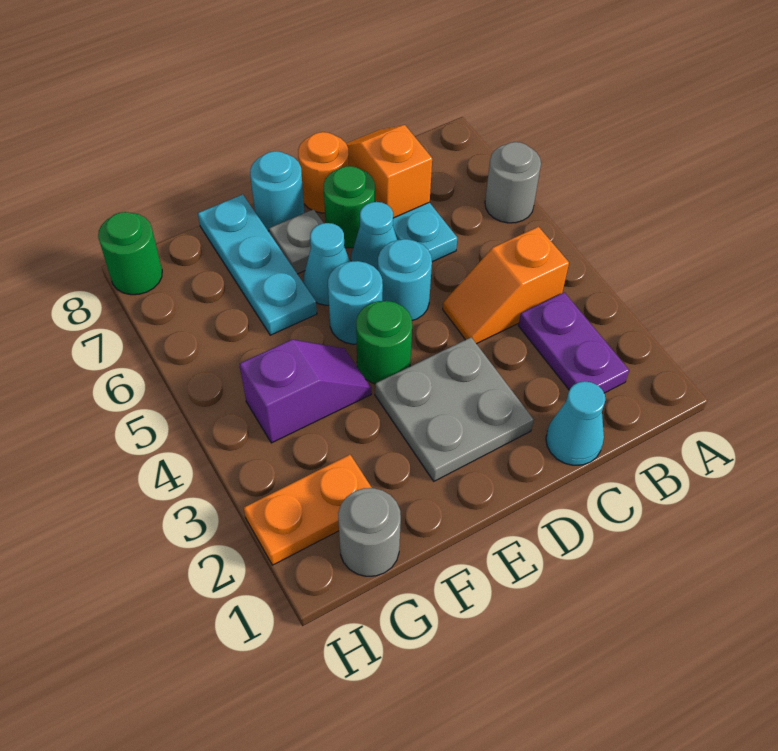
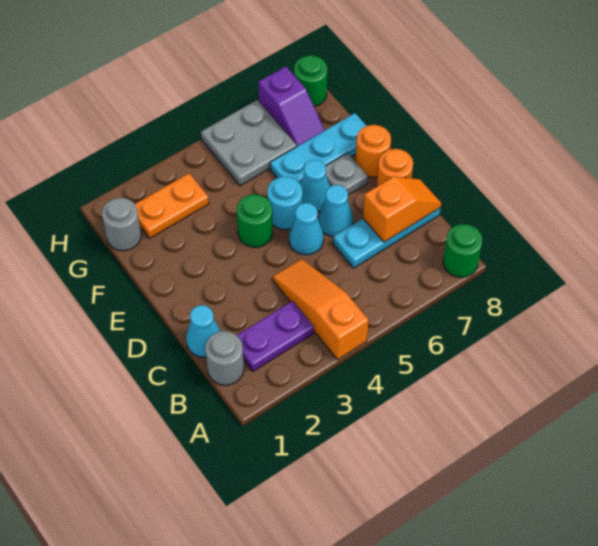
grey round brick A6 level 1 -> grey round brick B1 level 1
orange slope B4:C4 level 1 top B -> orange slope A4:C4 level 1 top A
grey plate D2:E3 level 1 -> grey plate G5:H6 level 1
cyan round brick D5 level 1 -> cyan cone D5 level 1
green round brick D7 level 1 -> green round brick A8 level 1
cyan round brick E8 level 1 -> orange round brick E8 level 1
purple slope F4:G4 level 1 top G -> purple slope G7:H7 level 1 top H
orange plate G2:H2 level 1 -> orange plate G2:G3 level 1

